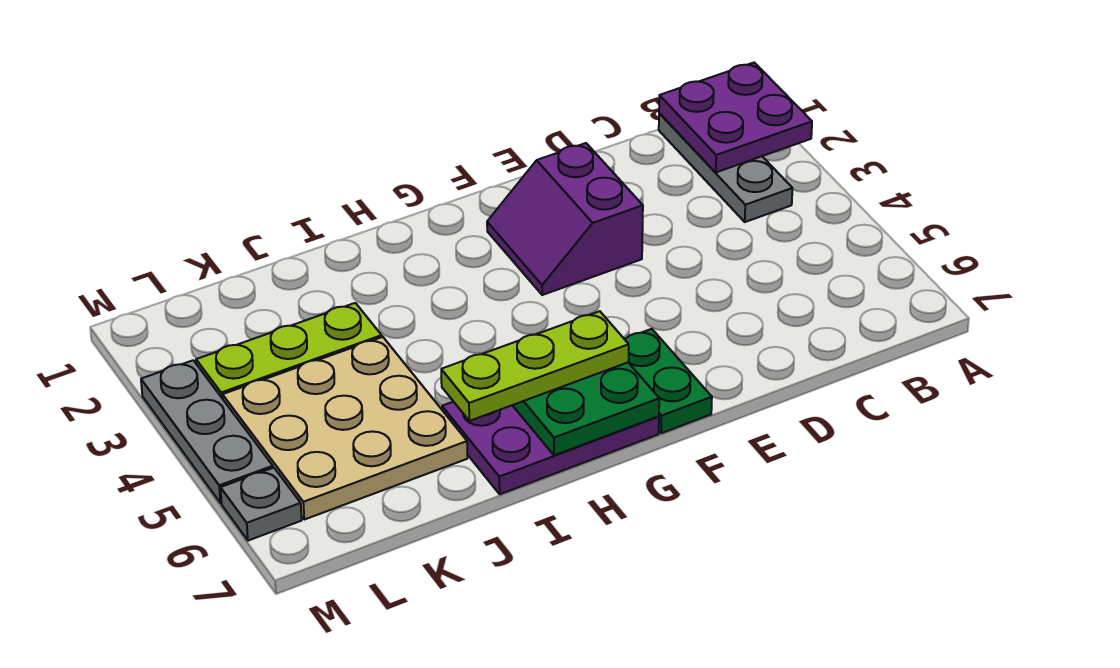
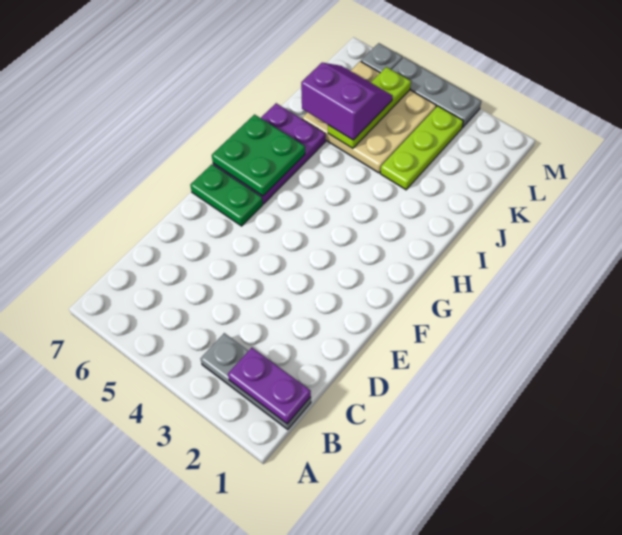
purple plate A1:B2 level 2 -> purple plate B1:B2 level 2
purple slope E2:F3 level 1 top E -> purple slope J5:K6 level 3 top J
lime plate G6:I6 level 3 -> lime plate J5:L5 level 2

